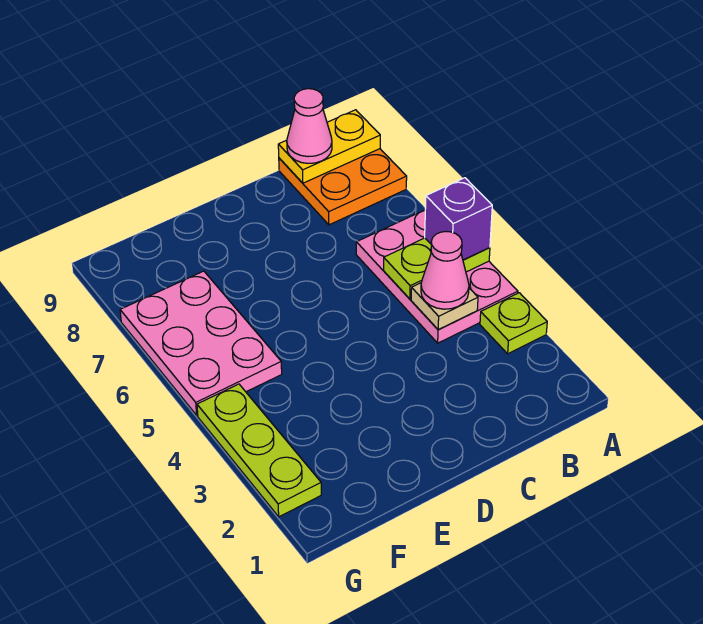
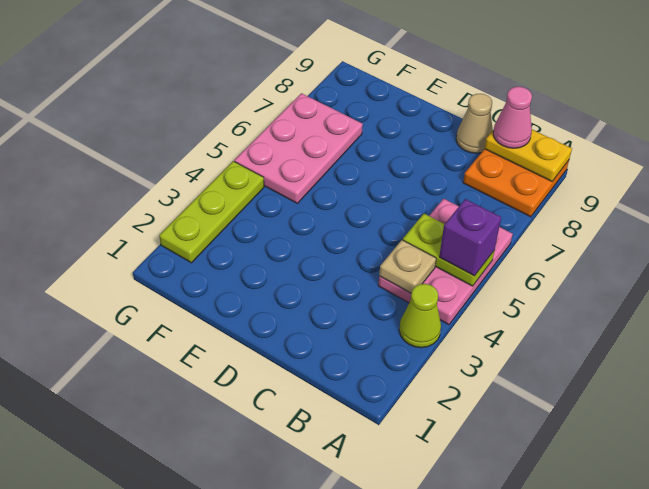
lime plate A3 level 1 -> lime cone A3 level 1
pink cone B4 level 3 -> none
none -> tan cone C9 level 1

